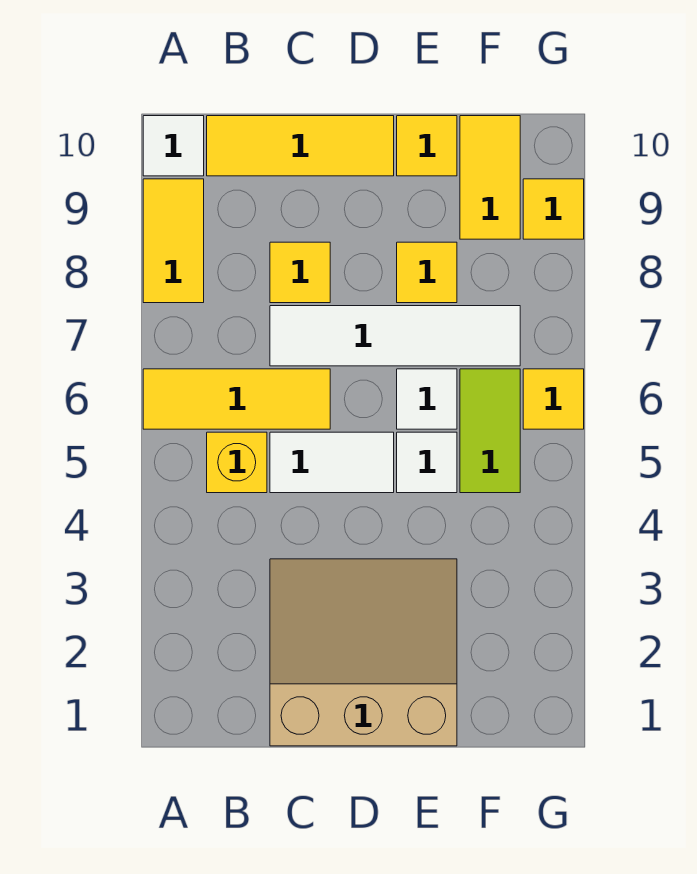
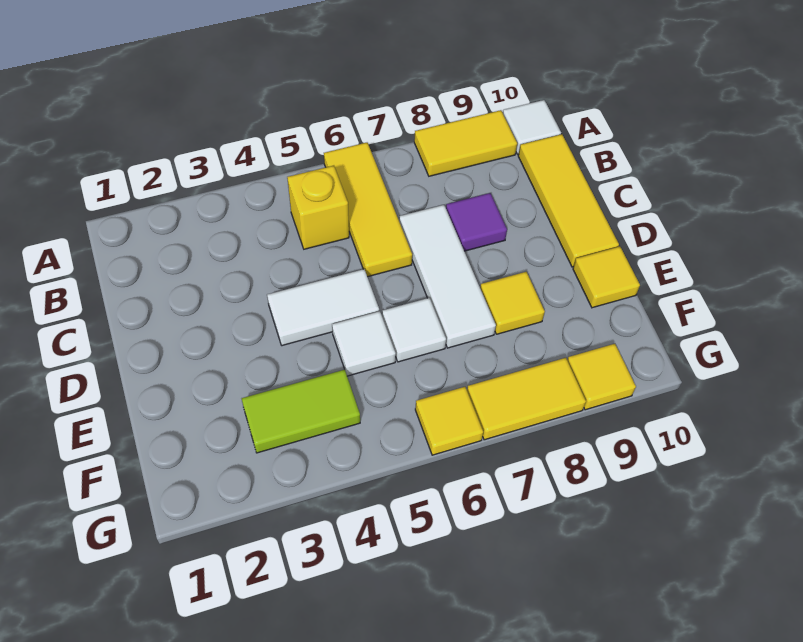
tan slope C1:E3 level 1 top 1 -> none
white tile C5:D5 level 1 -> white tile D4:D5 level 1
white tile C7:F7 level 1 -> white tile C7:E7 level 1
yellow tile C8 level 1 -> purple tile C8 level 1
lime tile F5:F6 level 1 -> lime tile F3:F4 level 1
yellow tile F9:F10 level 1 -> yellow tile G7:G8 level 1

